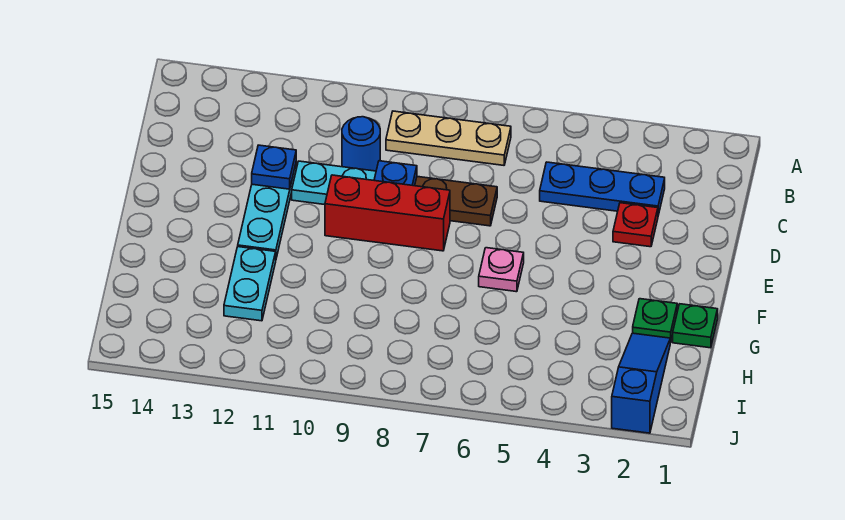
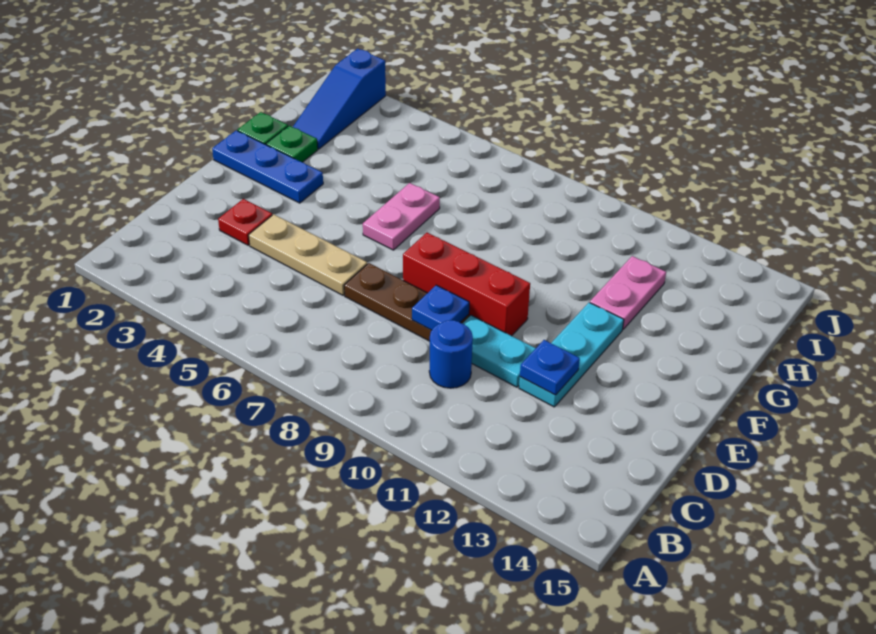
tan plate B7:B9 level 1 -> tan plate D4:D6 level 1
blue plate C3:C5 level 1 -> blue plate F1:F3 level 1
pink plate F6 level 1 -> pink plate F6:G6 level 1
cyan plate G12:H12 level 1 -> pink plate G12:H12 level 1

